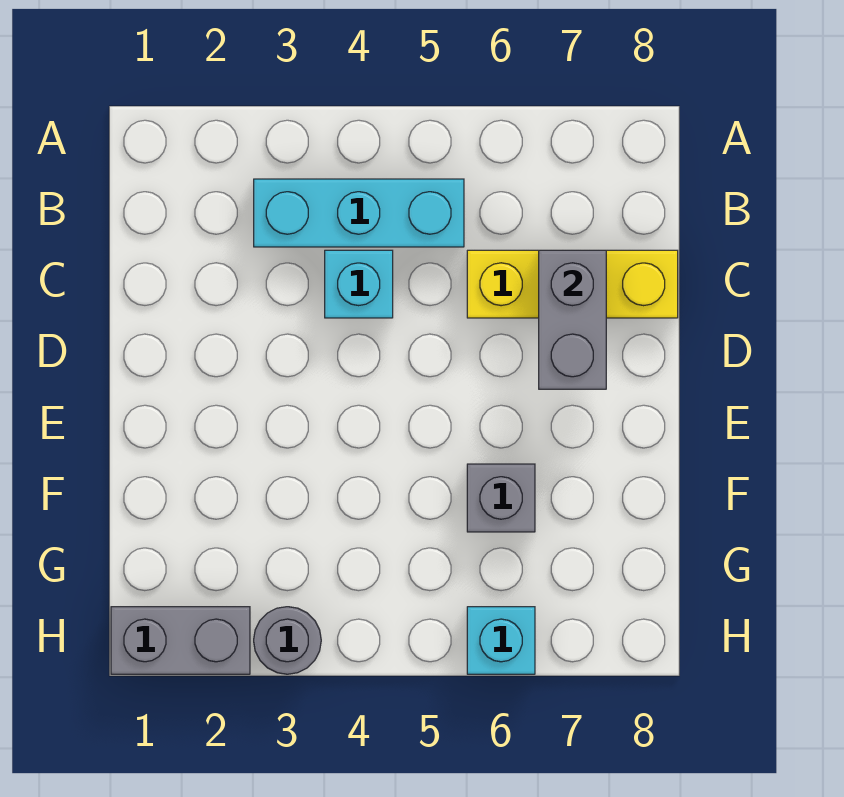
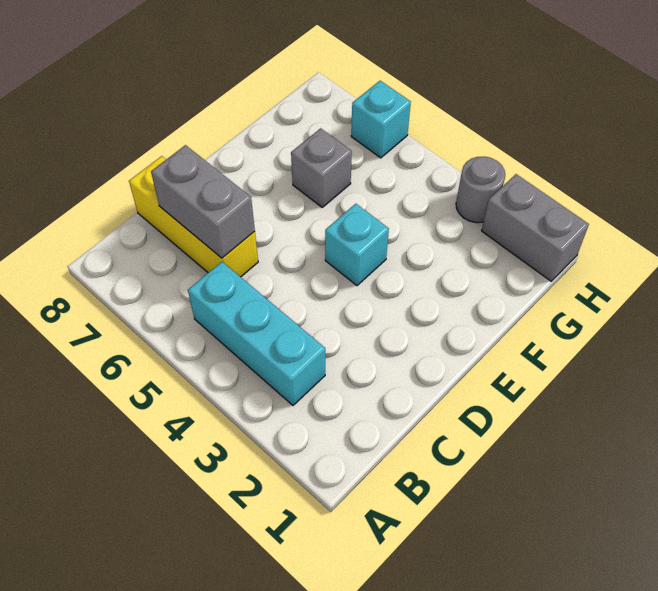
cyan brick C4 level 1 -> cyan brick E4 level 1
grey brick C7:D7 level 2 -> grey brick C6:C7 level 2

